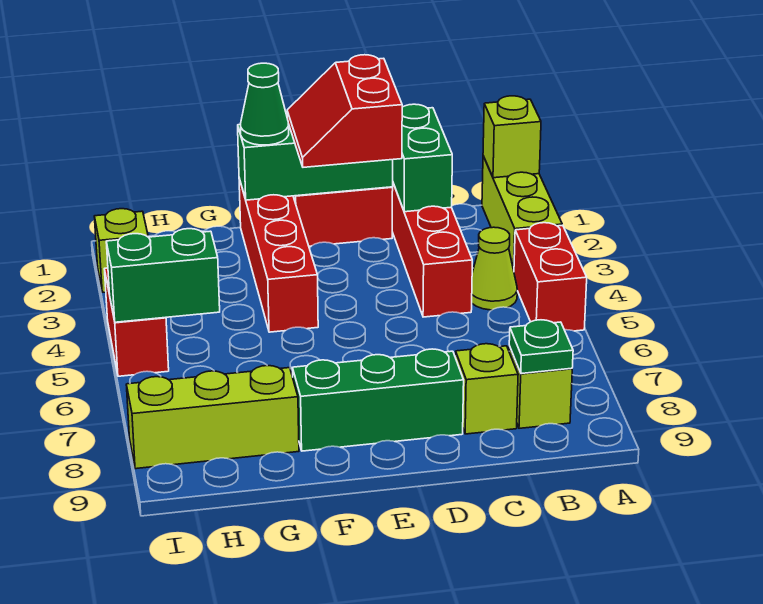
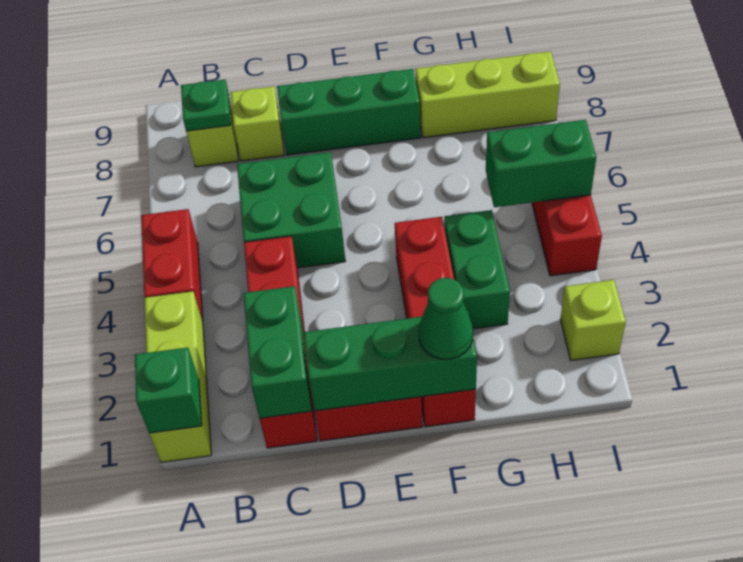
lime brick A1 level 2 -> green brick A1 level 2
lime cone B4 level 1 -> none
none -> green brick C5:D6 level 1
red slope D1:E2 level 3 top D -> none
none -> green brick G3:G4 level 1

